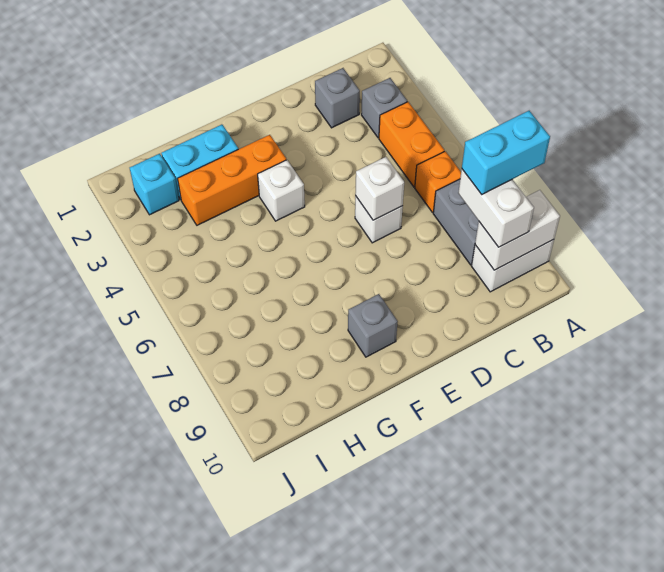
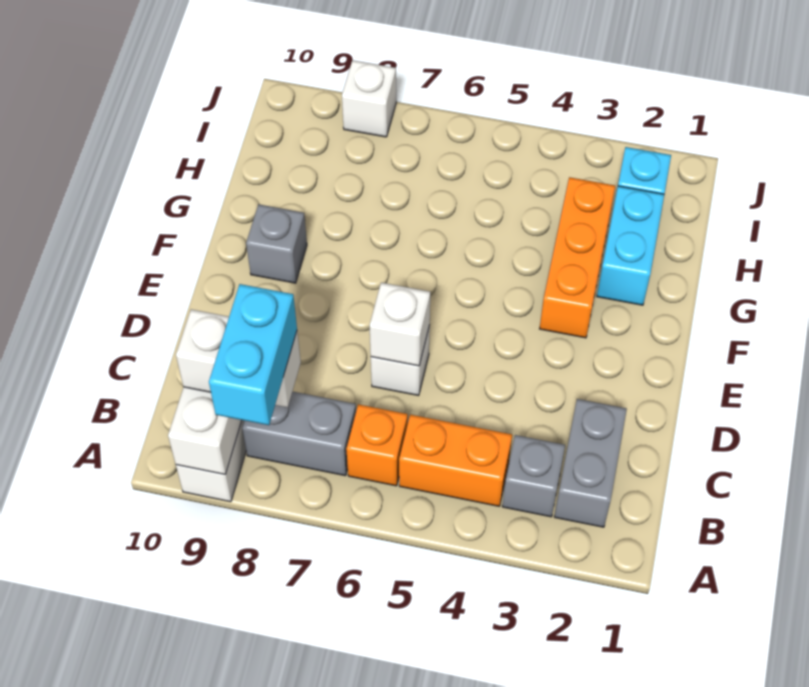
grey brick C2 level 1 -> grey brick B2:C2 level 1
white brick F4 level 1 -> white brick J8 level 1

